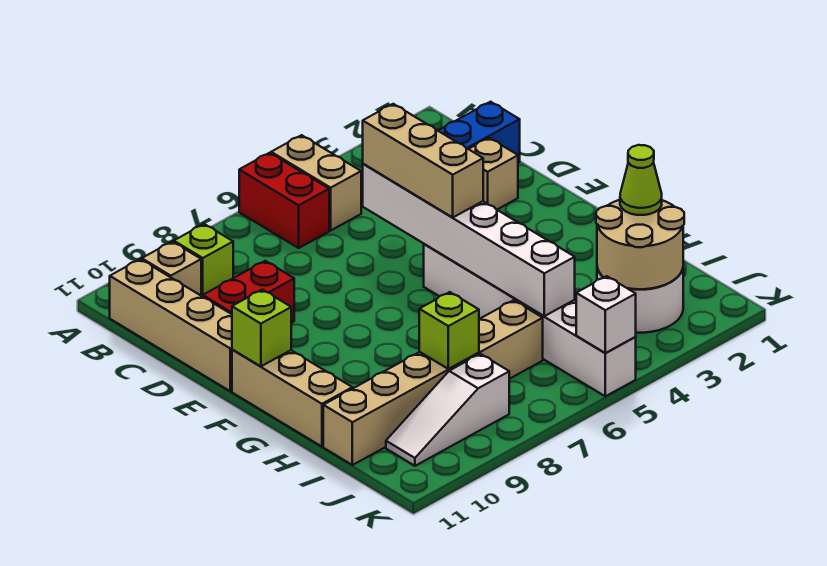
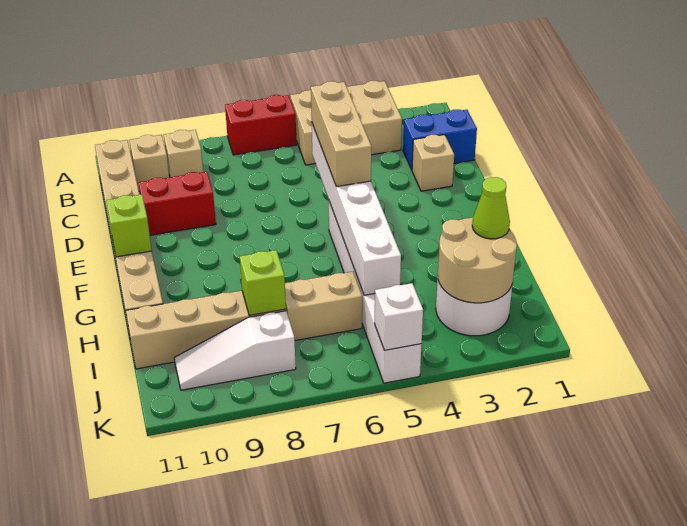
tan brick A5:B5 level 1 -> tan brick A3:B5 level 1
red brick A6:B6 level 1 -> red brick A6:A7 level 1
lime brick B9 level 1 -> tan brick B9 level 1

